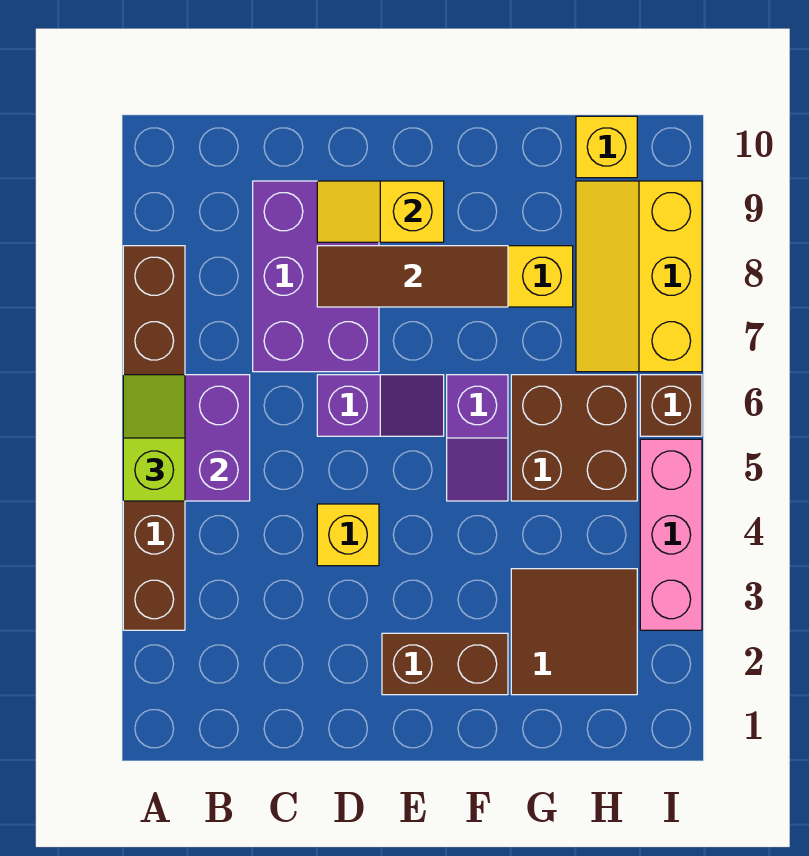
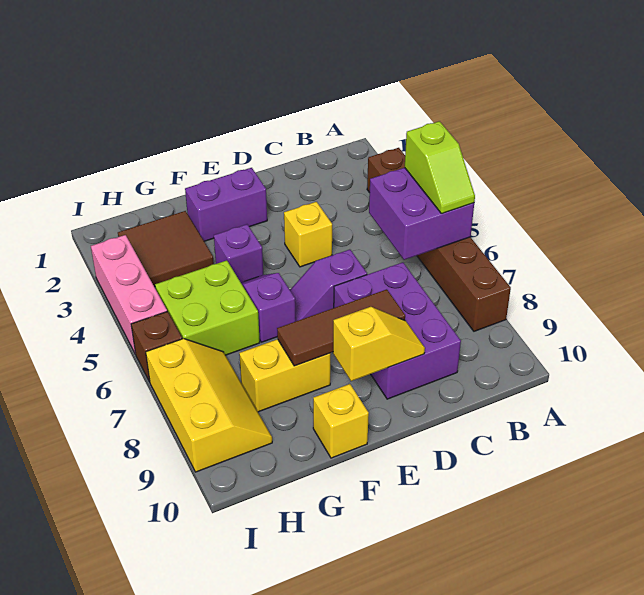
brown brick E2:F2 level 1 -> purple brick E2:F2 level 1
none -> purple brick F4 level 1
brown brick G5:H6 level 1 -> lime brick G5:H6 level 1
yellow brick H10 level 1 -> yellow brick F10 level 1

